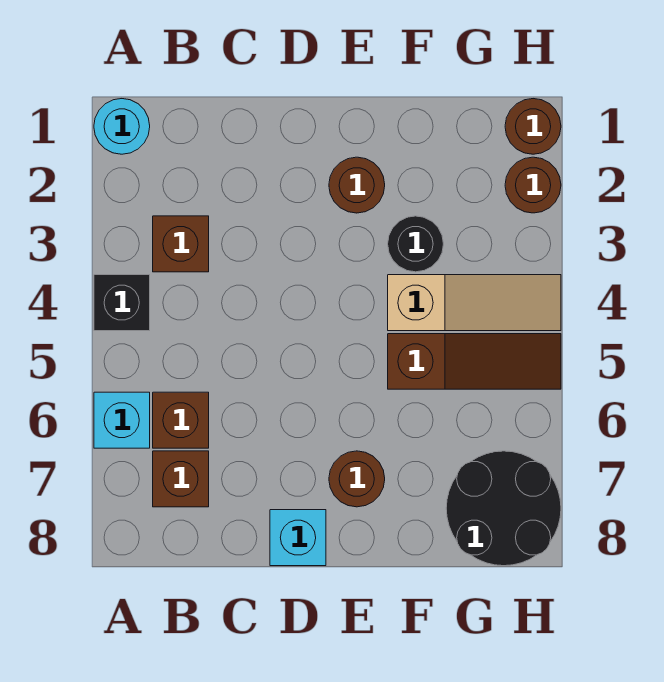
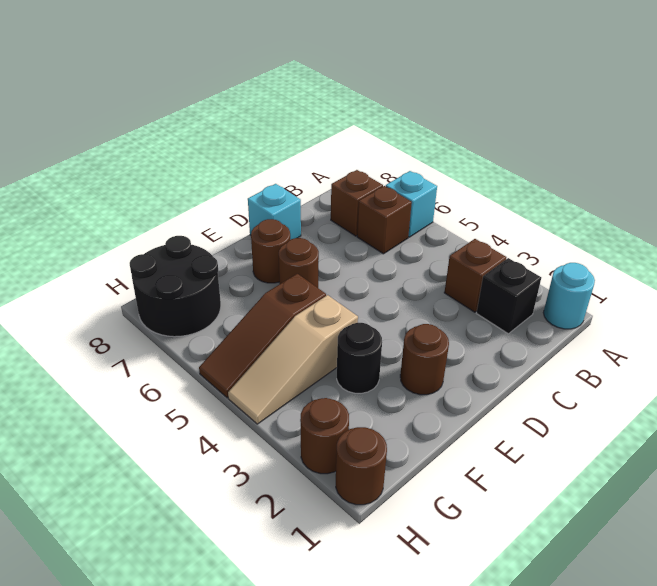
black brick A4 level 1 -> black brick B2 level 1
none -> brown round brick E6 level 1

